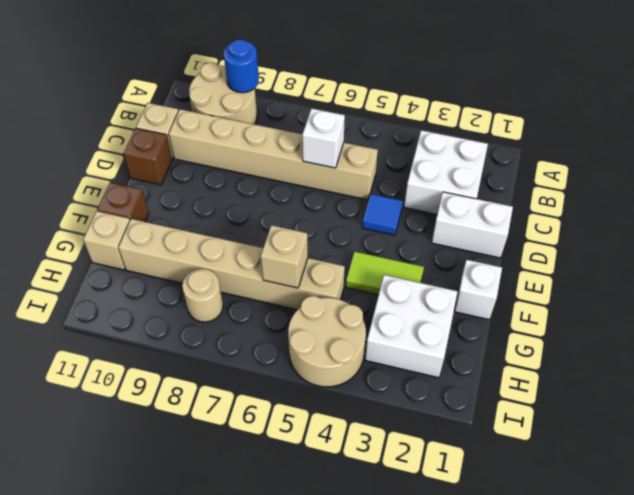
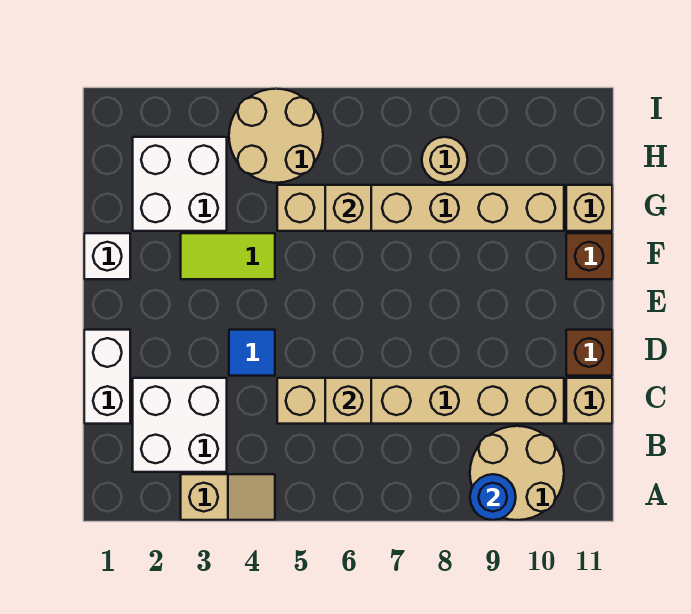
none -> tan slope A3:A4 level 1 top 3
white brick C6 level 2 -> tan brick C6 level 2
white brick D1:D2 level 1 -> white brick C1:D1 level 1

